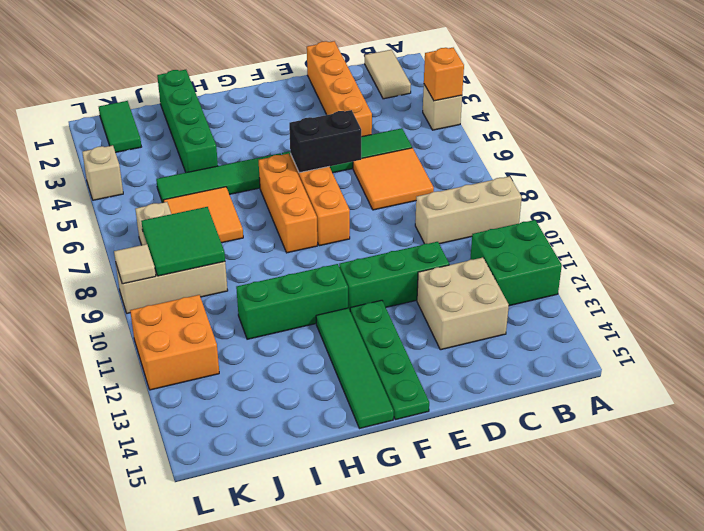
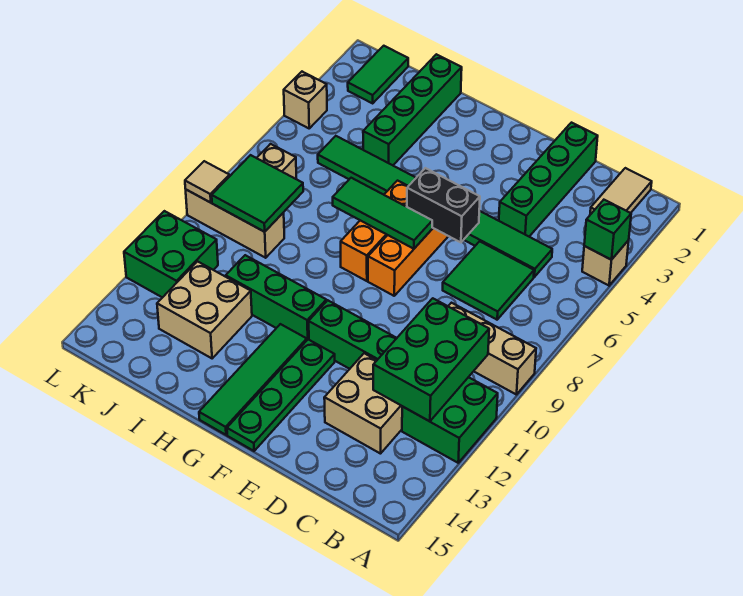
orange brick A4 level 2 -> green brick A4 level 2
none -> green brick B10:C12 level 2
orange tile C6:D7 level 1 -> green tile C6:D7 level 1
orange brick D1:D4 level 1 -> green brick D1:D4 level 1
none -> green tile F7:H7 level 2
orange tile I6:J7 level 1 -> none
none -> tan brick I12:J13 level 1
orange brick K11:L12 level 1 -> green brick K11:L12 level 1

